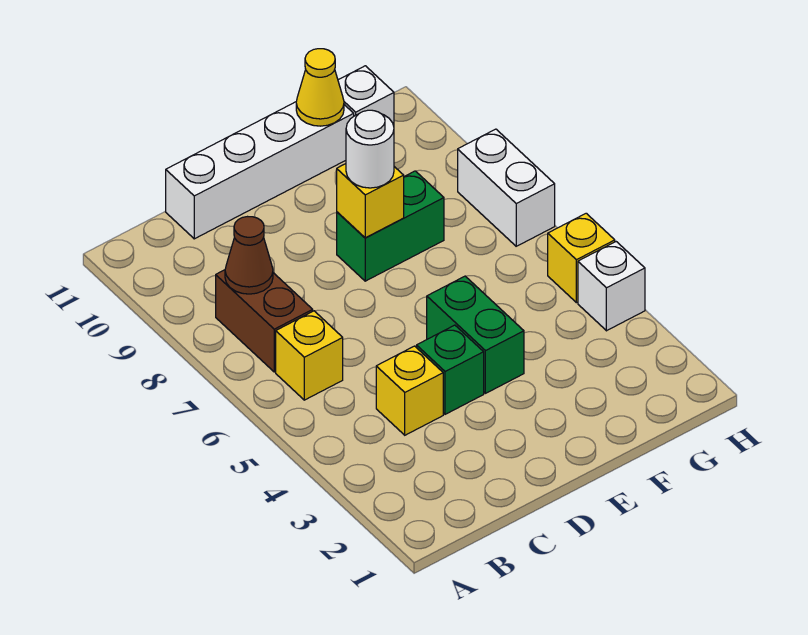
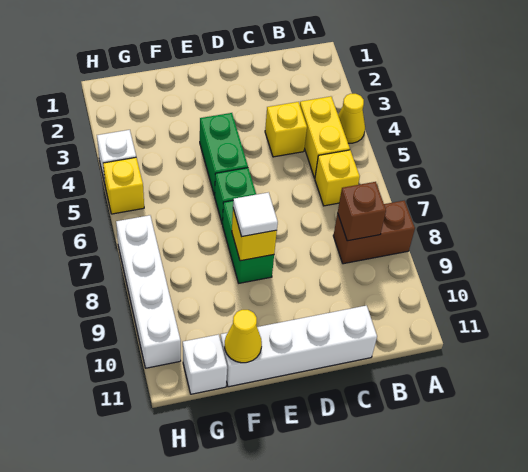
none -> yellow cone A4 level 1
none -> yellow brick B4:B5 level 1
brown brick B7:B8 level 1 -> brown brick A8:B8 level 1
brown cone B8 level 2 -> brown brick B8 level 2
green brick D4 level 1 -> green brick E6 level 1
green brick E8:F8 level 1 -> green brick E7:E8 level 1
white round brick E8 level 3 -> white tile E8 level 3
white brick H7:H8 level 1 -> white brick H7:H10 level 1

